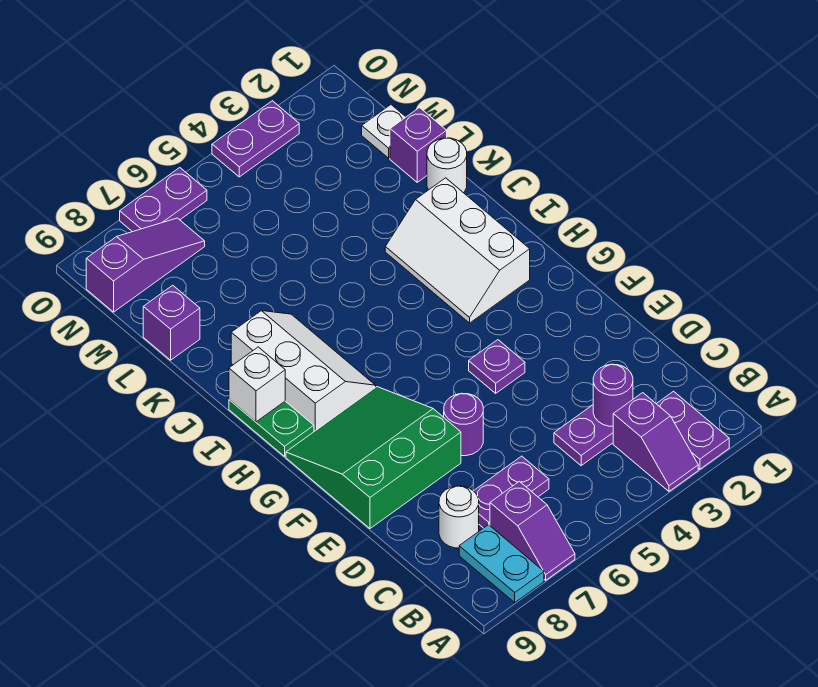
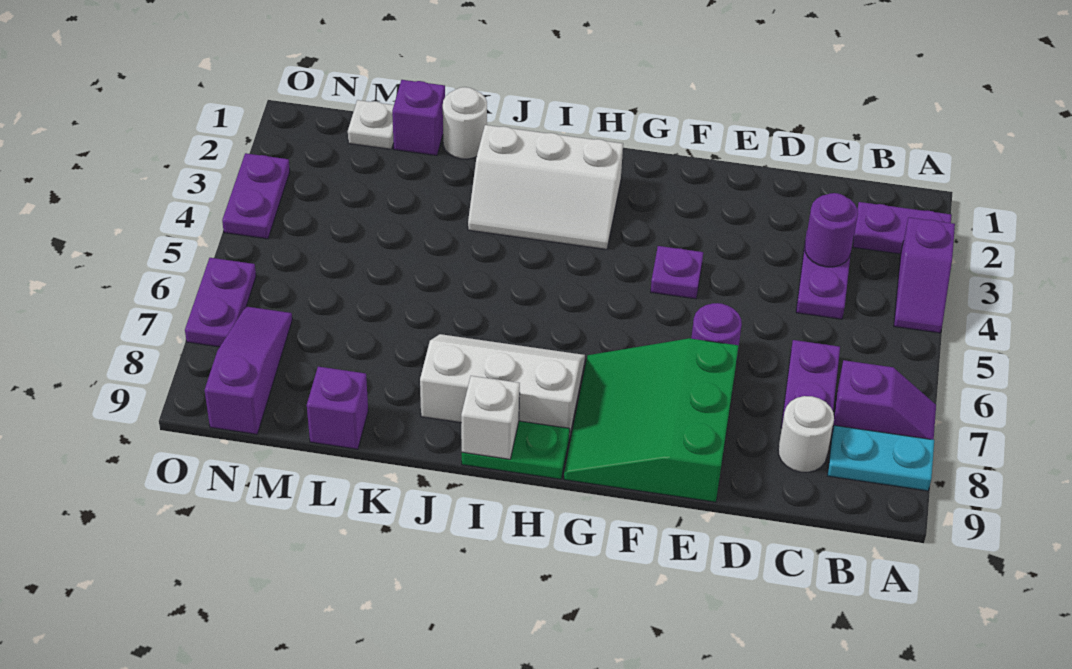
purple slope A3:B3 level 1 top B -> purple slope A3:A4 level 1 top 3

